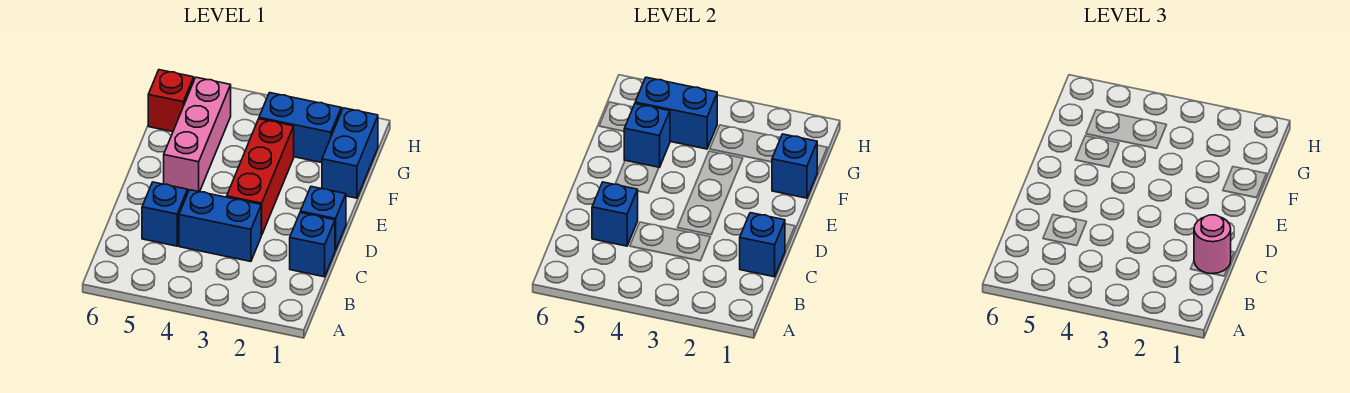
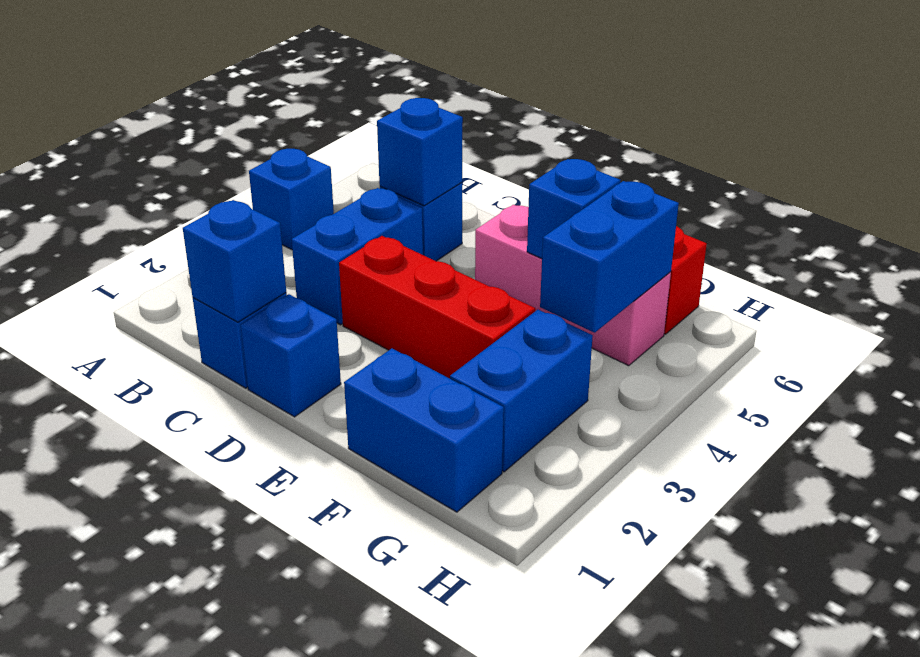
pink round brick C1 level 3 -> none
blue brick F1 level 2 -> blue brick A4 level 1

